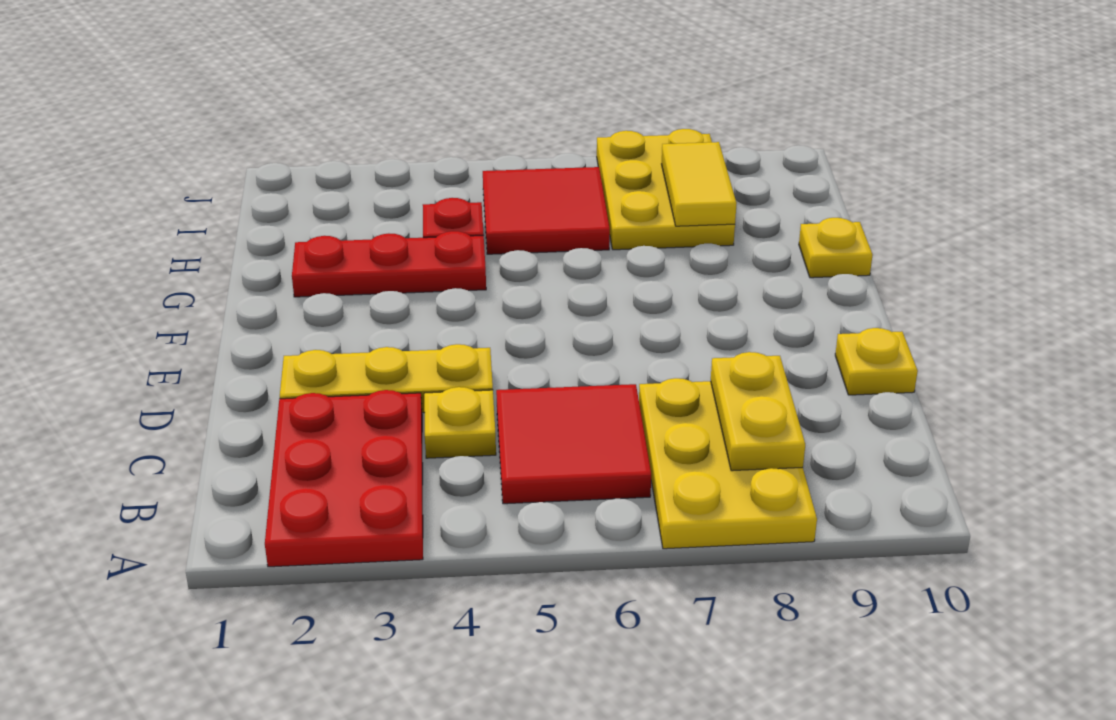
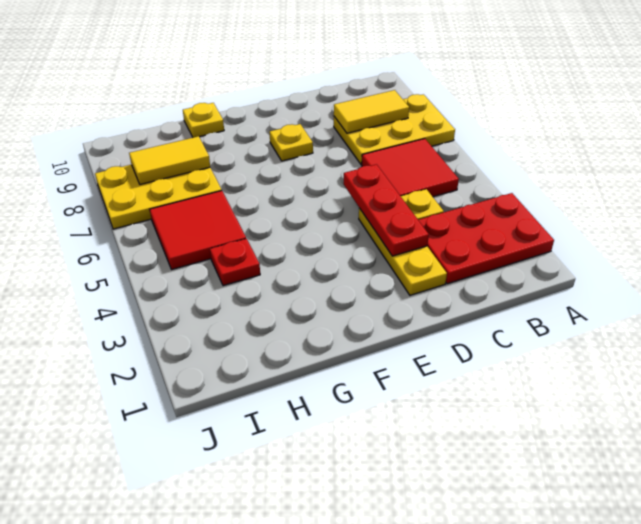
yellow plate B8:C8 level 2 -> yellow tile B8:C8 level 2
yellow plate D10 level 1 -> yellow plate E8 level 1
red plate G2:G4 level 1 -> red plate D3:D5 level 2

